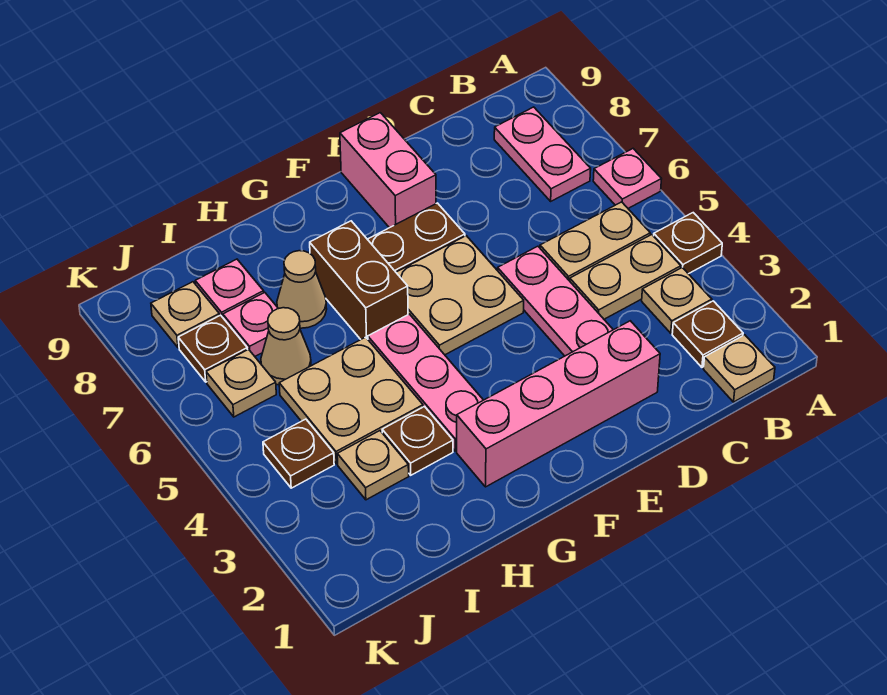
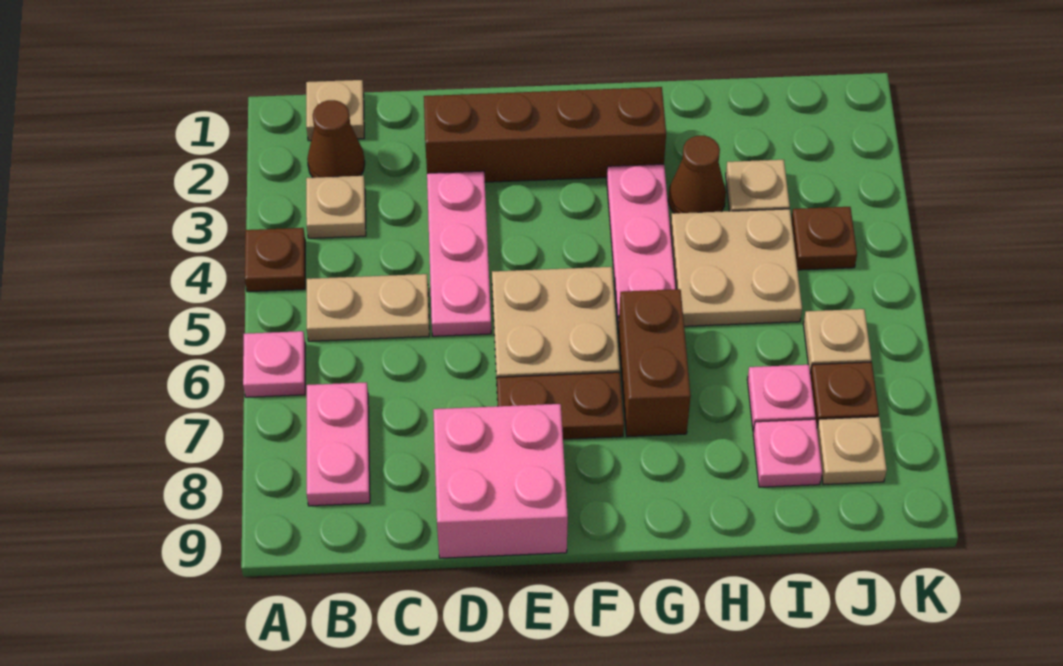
brown plate B2 level 1 -> brown cone B2 level 1
tan plate B4:C4 level 1 -> none
pink brick D2:G2 level 1 -> brown brick D2:G2 level 1
pink brick E8:E9 level 1 -> pink brick D8:E9 level 1
brown plate H3 level 1 -> brown cone H3 level 1
tan cone H7 level 1 -> none
tan cone I6 level 1 -> none

